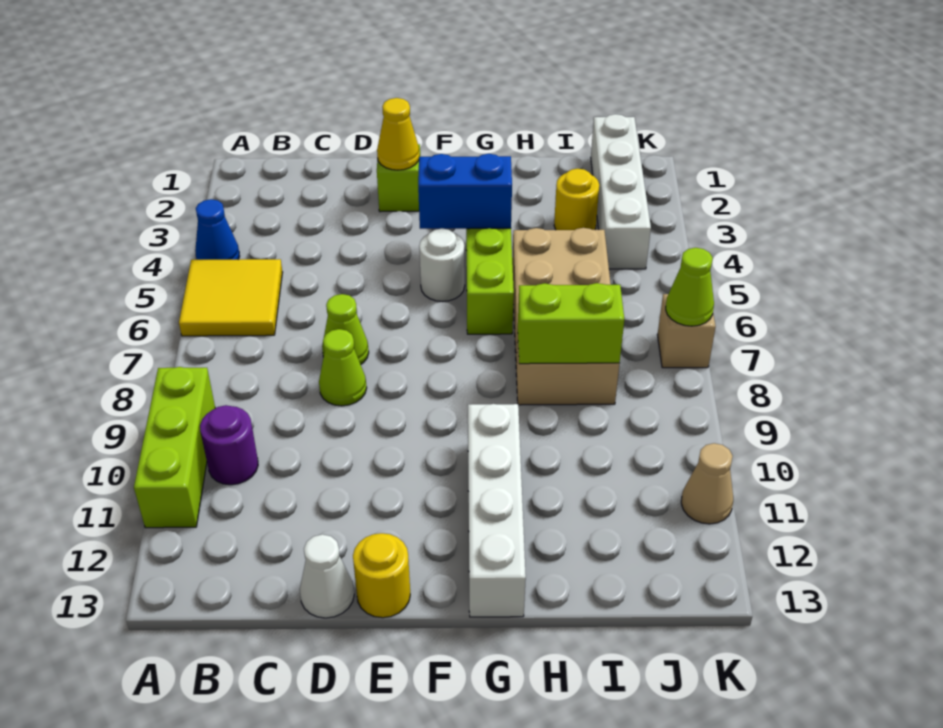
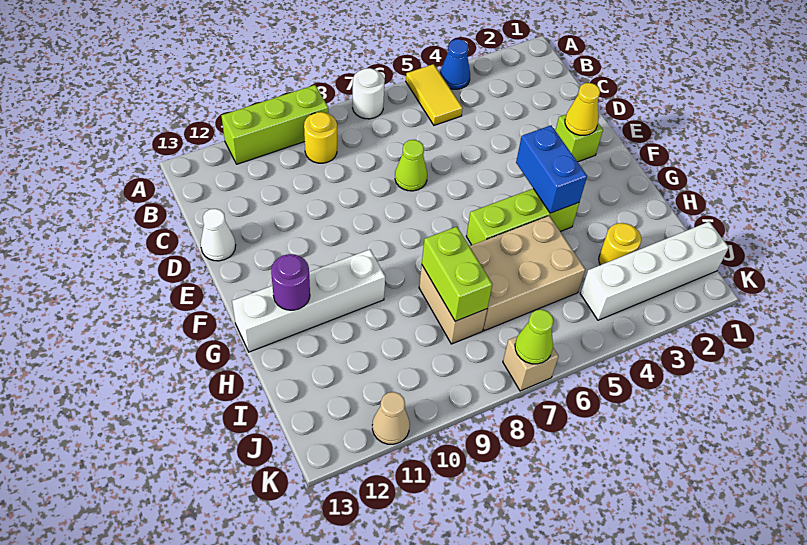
yellow tile A5:B6 level 1 -> yellow tile A5:B5 level 1
purple round brick B10 level 1 -> purple round brick G12 level 2
lime cone D8 level 1 -> none
yellow round brick E13 level 1 -> yellow round brick B9 level 1
white round brick F5 level 1 -> white round brick A7 level 1

